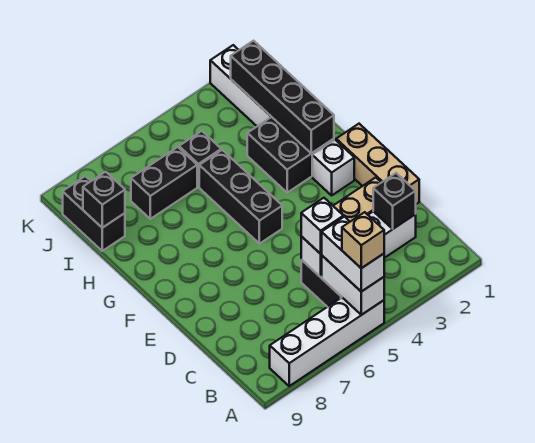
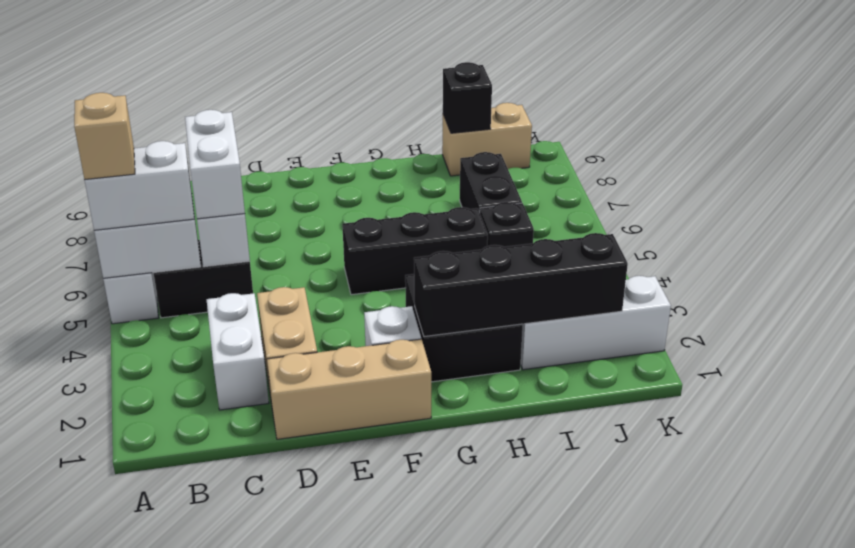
black brick C2 level 2 -> none
white brick C5 level 3 -> white brick C5:C6 level 3
black brick I9:J9 level 1 -> tan brick I9:J9 level 1

